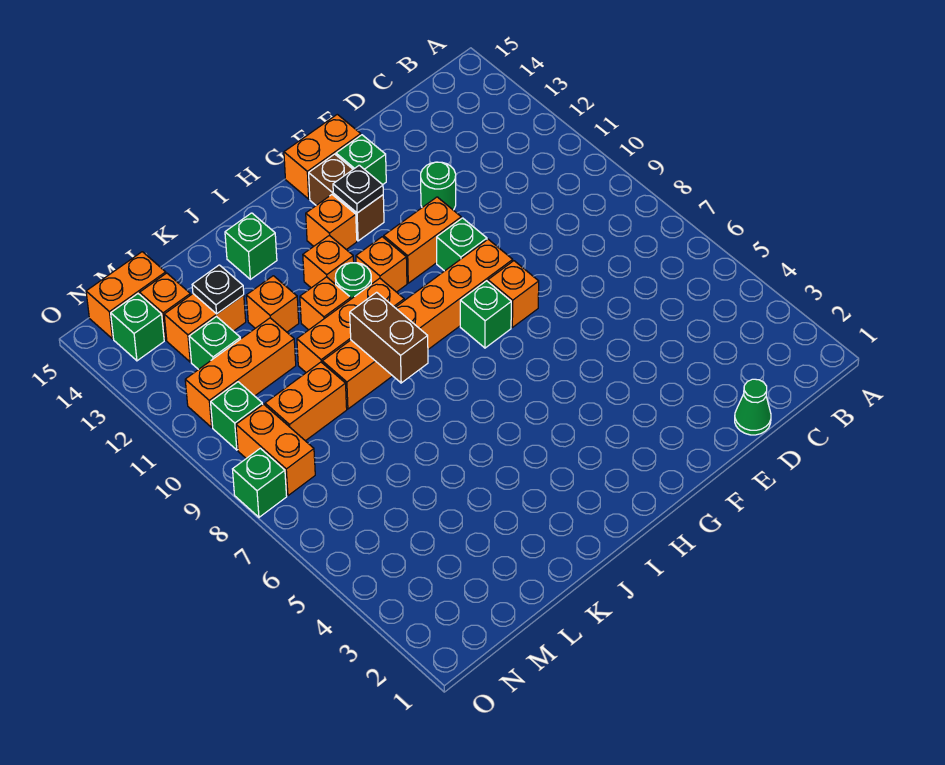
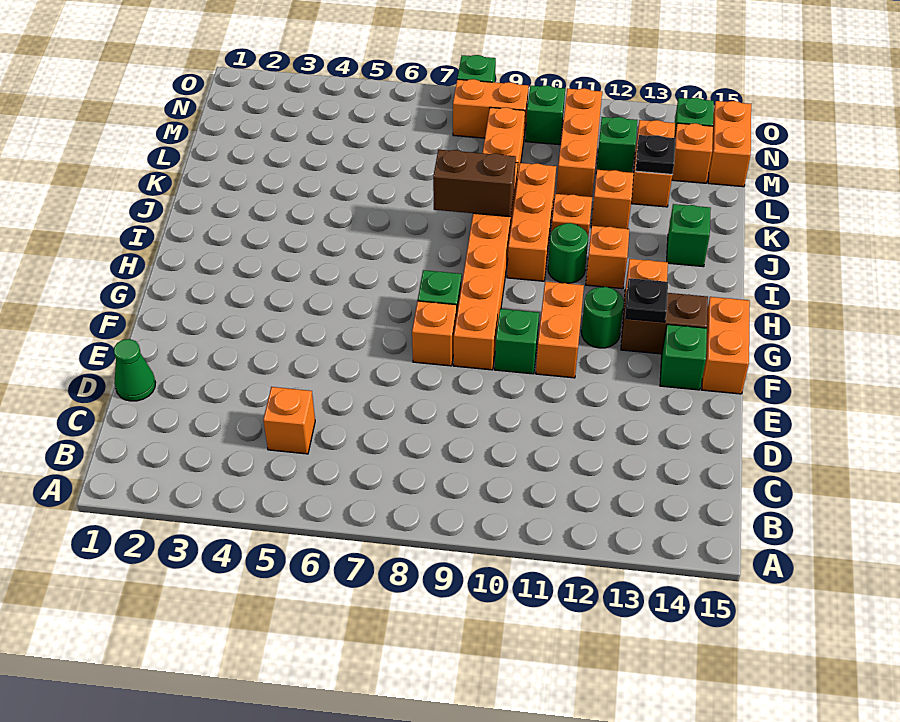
green round brick E12 level 1 -> green round brick G12 level 1
orange brick H11 level 1 -> orange brick C5 level 1

